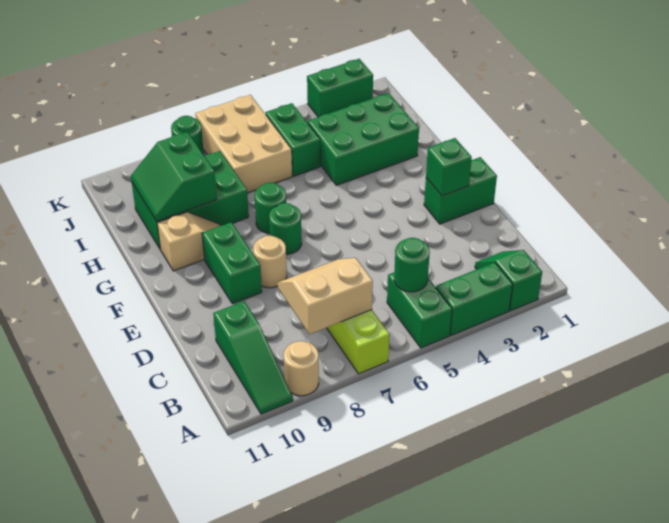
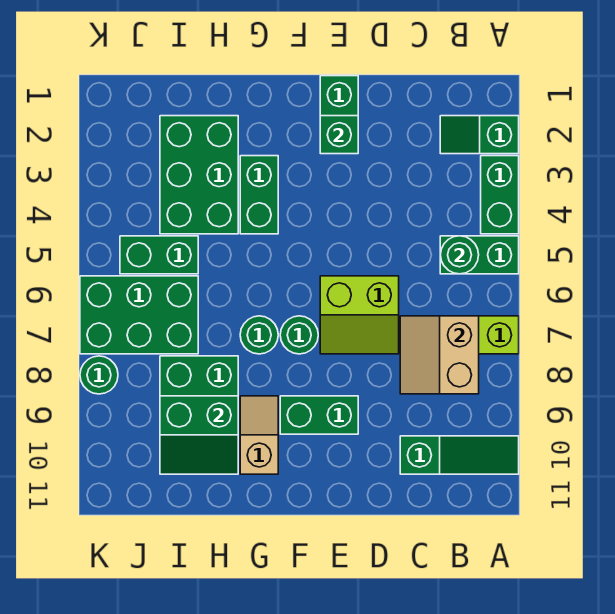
tan round brick A9 level 1 -> none
none -> lime slope D6:E7 level 1 top 6
tan round brick E8 level 1 -> none
tan brick I6:K7 level 1 -> green brick I6:K7 level 1
green brick K2:K3 level 1 -> green brick G3:G4 level 1

